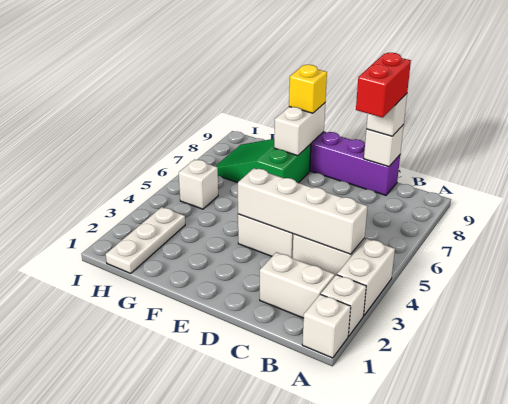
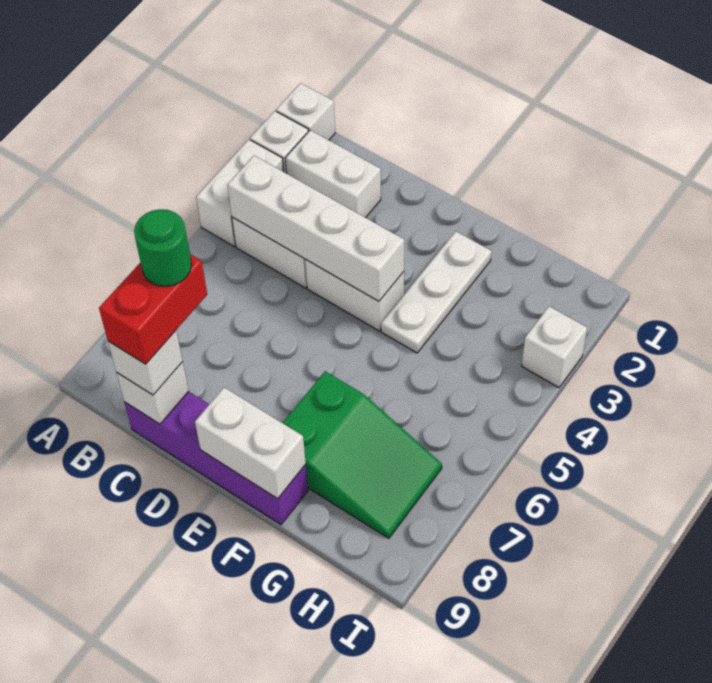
none -> green round brick C8 level 5
white brick F8:F9 level 2 -> white brick E9:F9 level 2
yellow brick F9 level 3 -> none
white plate H1:H3 level 1 -> white plate F2:F4 level 1
white brick H5 level 1 -> white brick I3 level 1

